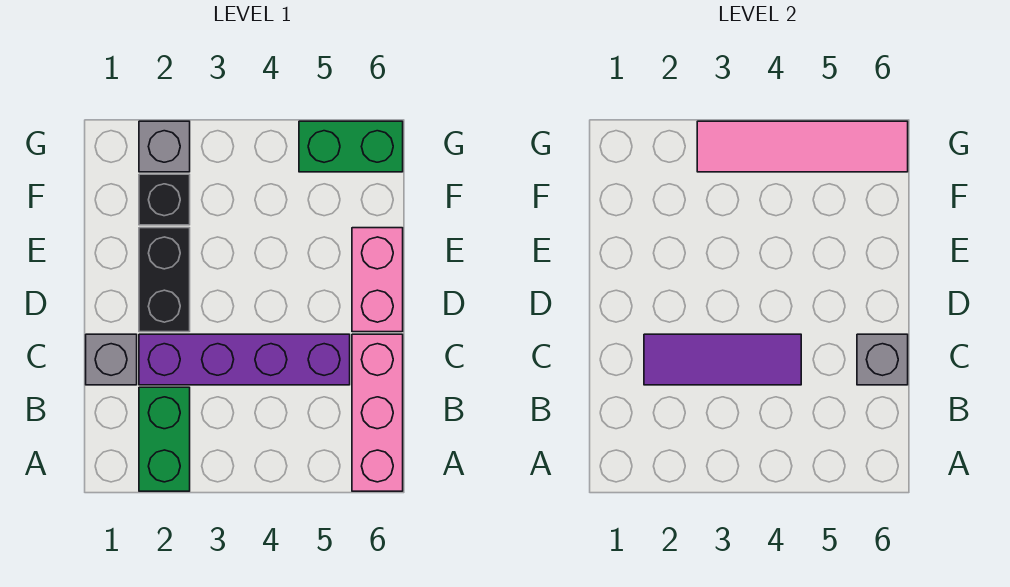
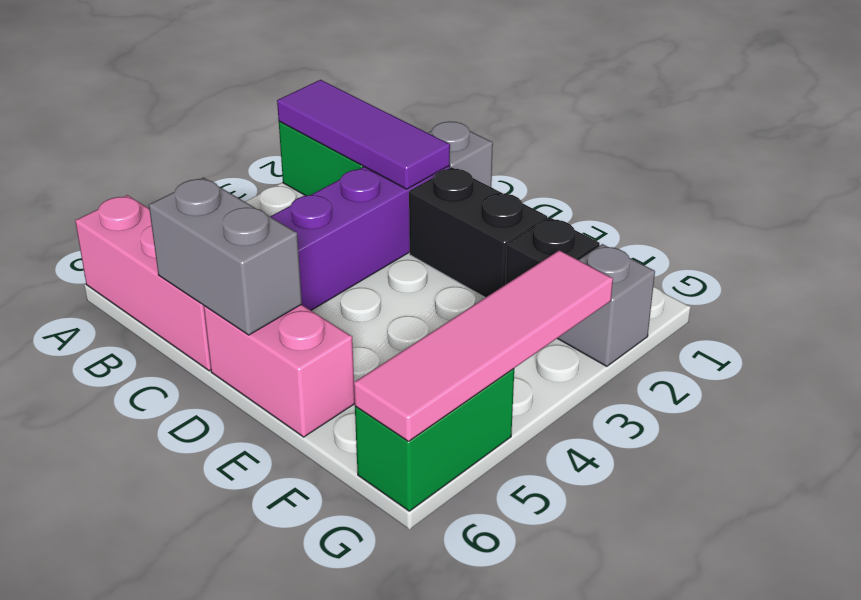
purple tile C2:C4 level 2 -> purple tile A2:C2 level 2
grey brick C6 level 2 -> grey brick C6:D6 level 2

